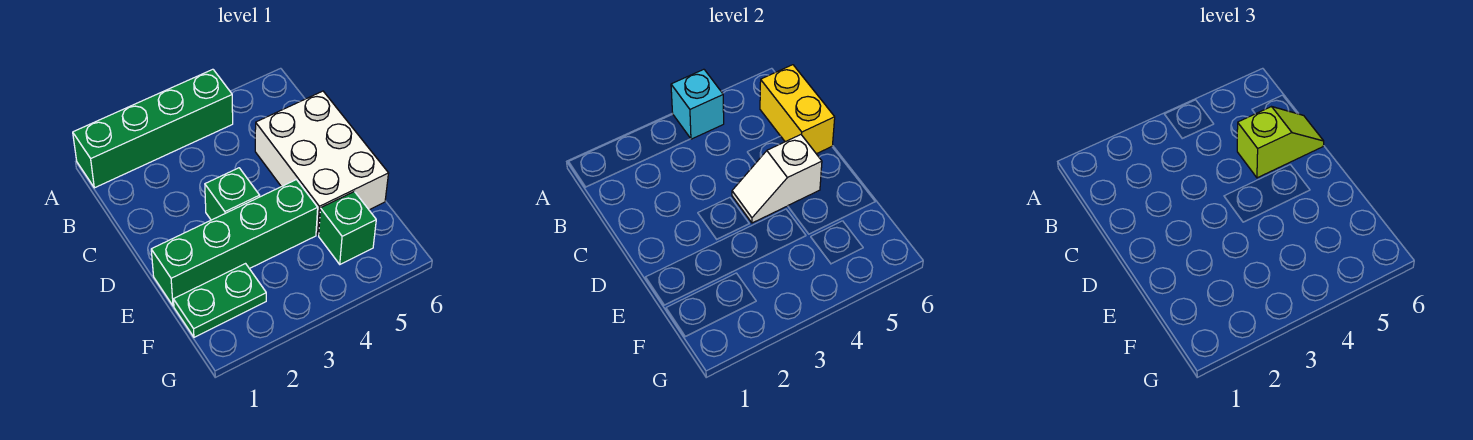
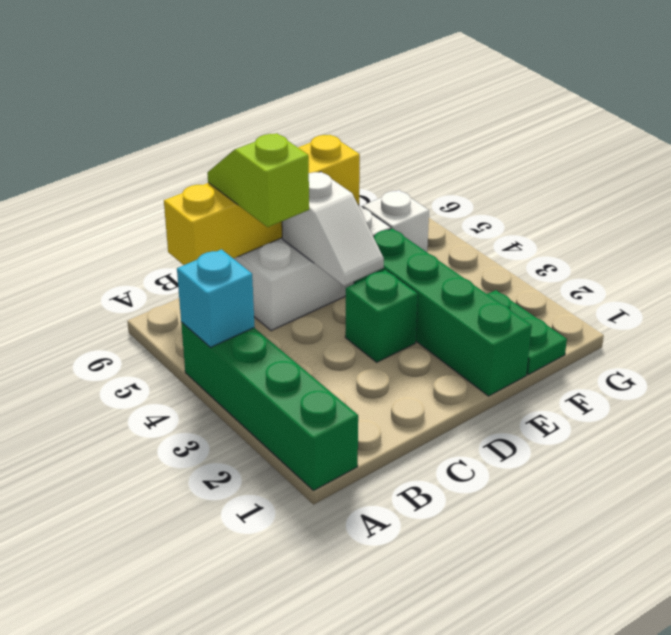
yellow brick B6:C6 level 2 -> yellow brick B6:E6 level 2
green brick F5 level 1 -> white brick F5 level 1

